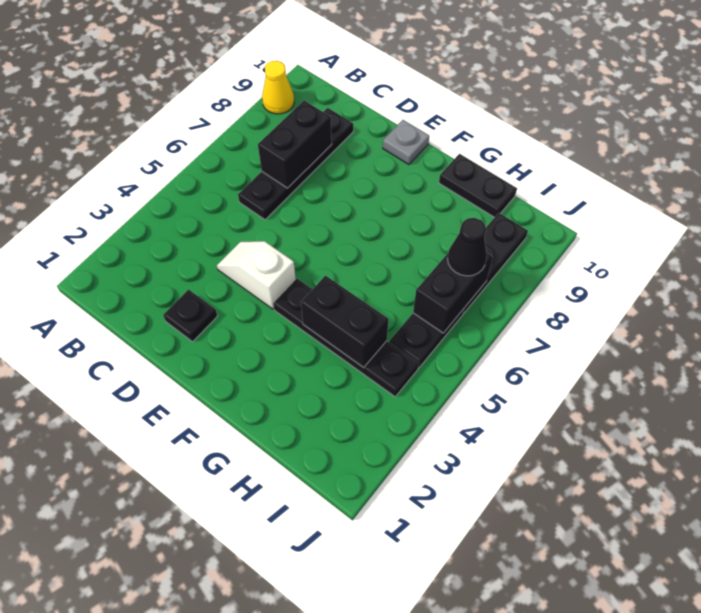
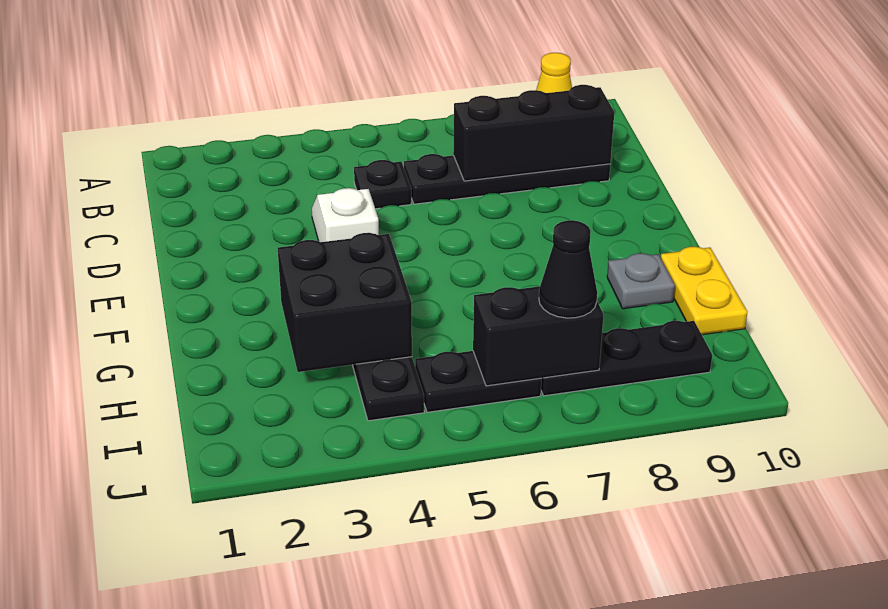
black brick C7:C8 level 2 -> black brick C7:C9 level 2
black plate D2 level 1 -> black plate C5 level 1
grey plate E10 level 1 -> grey plate G9 level 1
black brick G4:H4 level 2 -> black brick G3:H4 level 2
black plate G10:H10 level 1 -> yellow plate G10:H10 level 1

